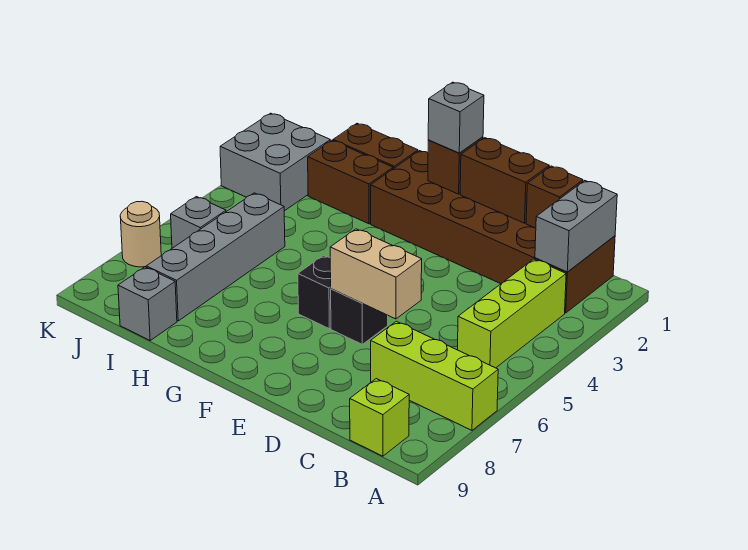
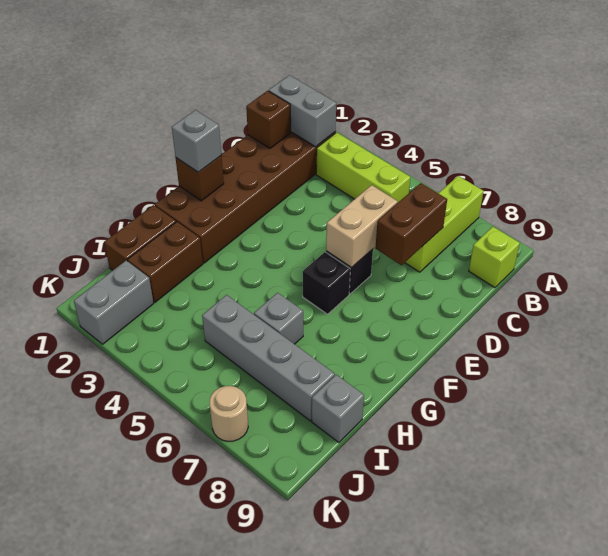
brown brick D1:E1 level 2 -> brown brick C7:D7 level 2
grey brick J2:K3 level 1 -> grey brick J2:K2 level 1
grey brick J6 level 1 -> grey brick H6 level 1

